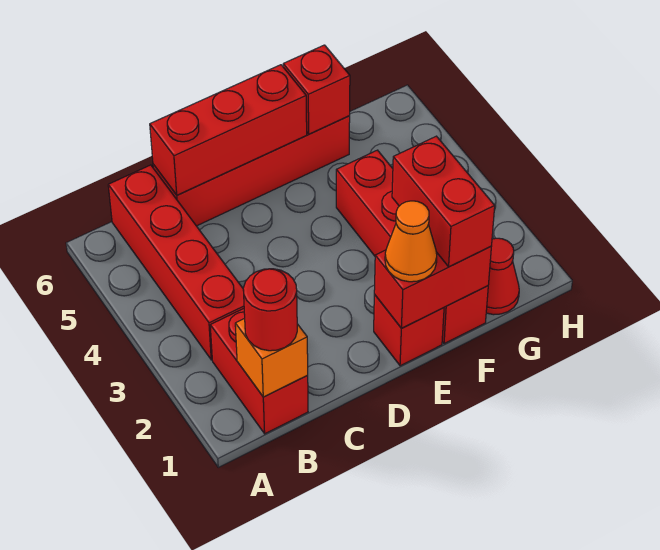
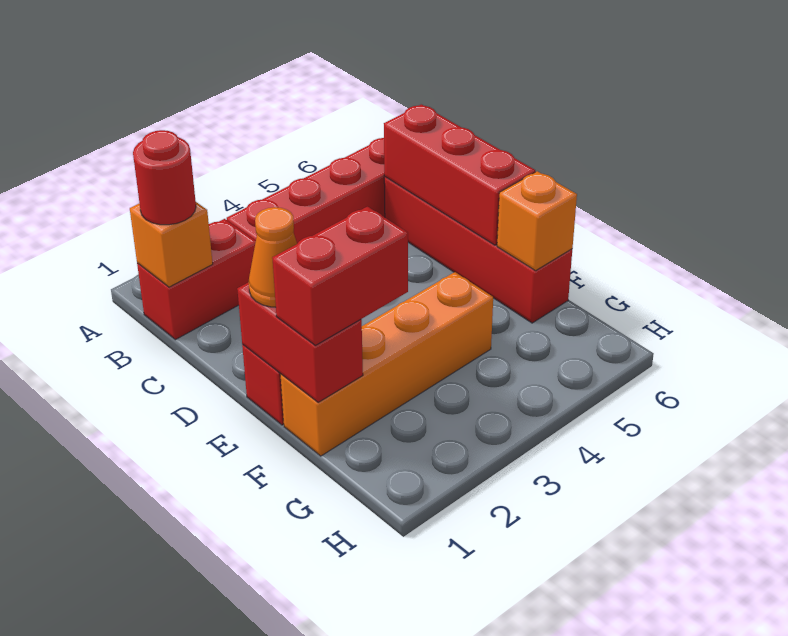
red brick F1:F4 level 1 -> orange brick F1:F4 level 1
red brick F6 level 2 -> orange brick F6 level 2
red cone G1 level 1 -> none

